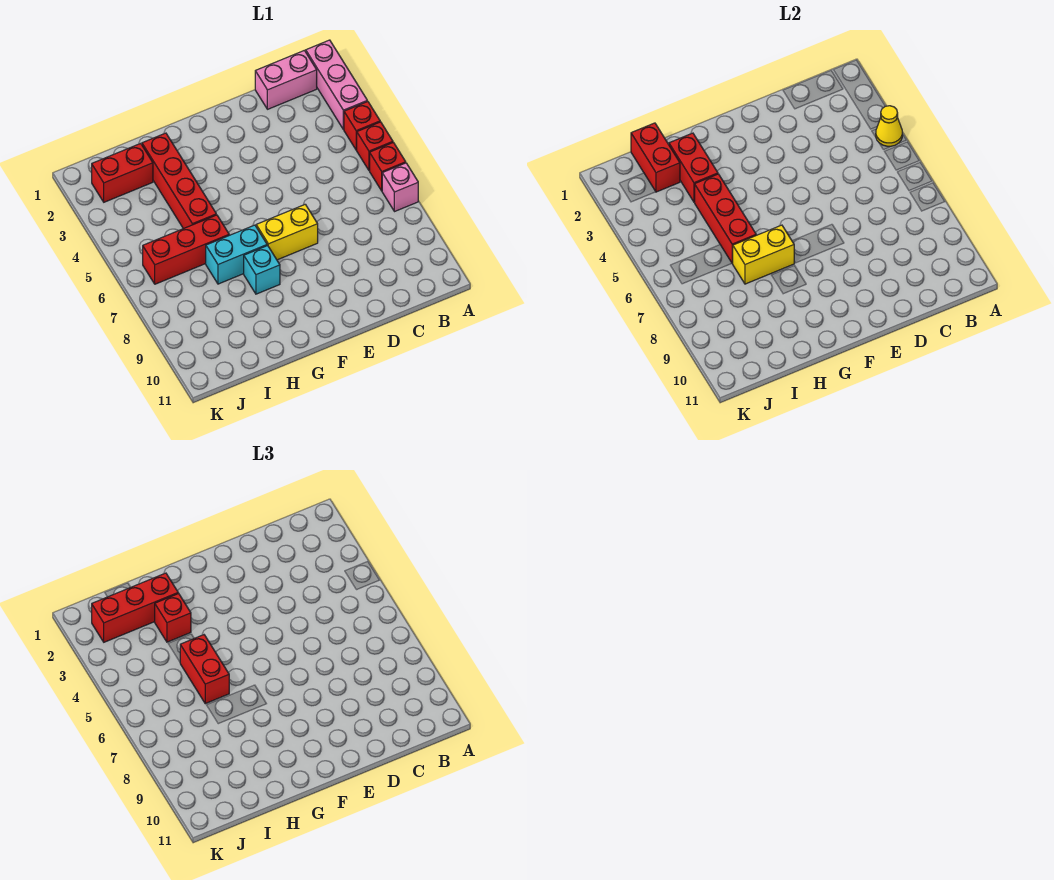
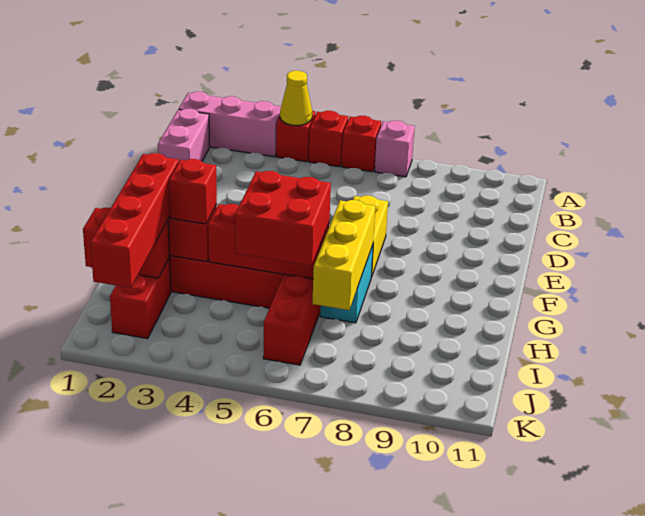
yellow brick G7:H7 level 2 -> yellow brick G7:I7 level 2
cyan brick G8 level 1 -> none
red brick H2:J2 level 3 -> red brick H2:K2 level 3
red brick H5:H6 level 3 -> red brick H5:I6 level 3

